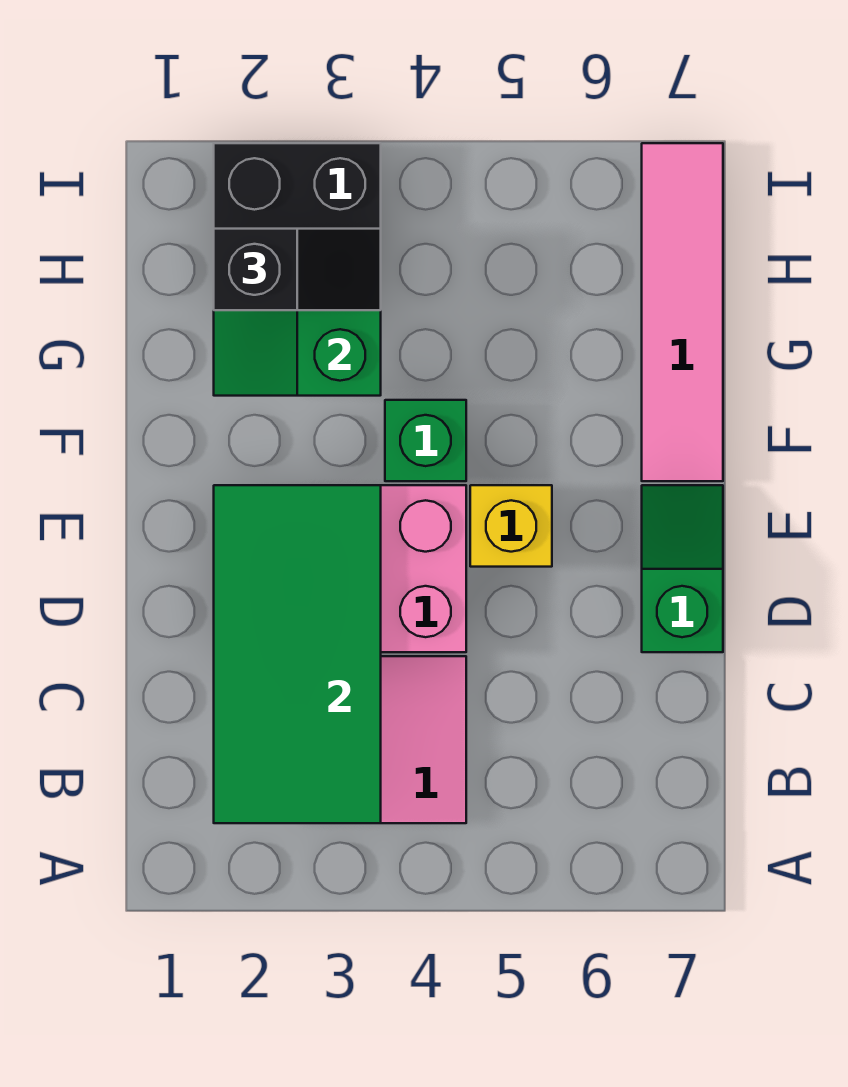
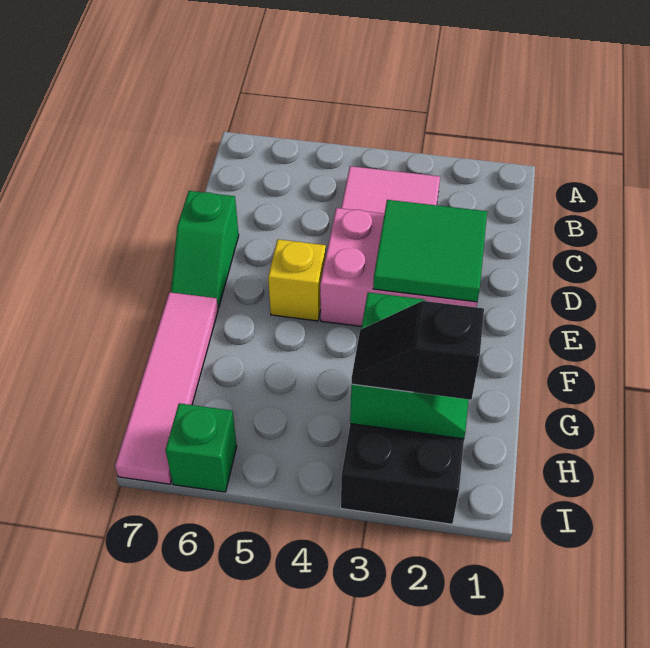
green tile B2:E3 level 2 -> green tile D2:E3 level 2
green brick F4 level 1 -> green brick I6 level 1

